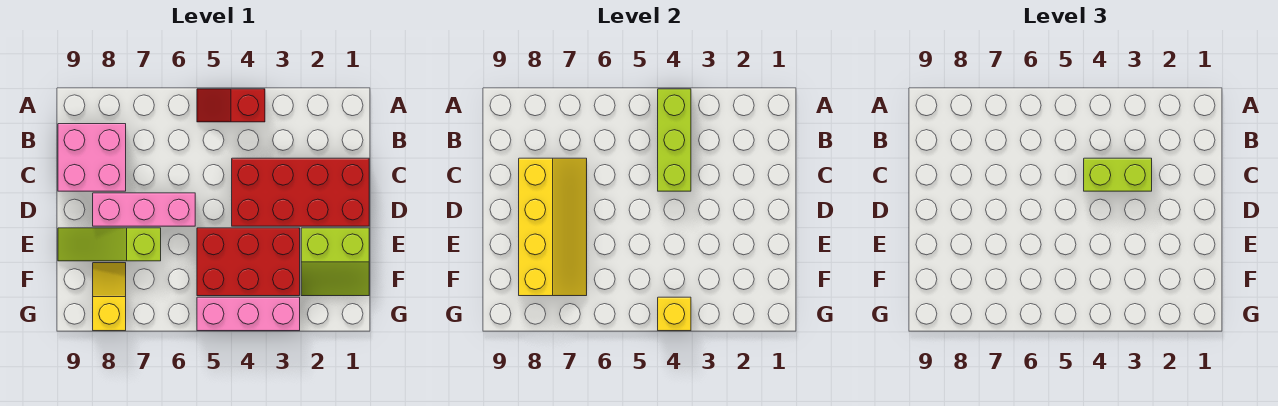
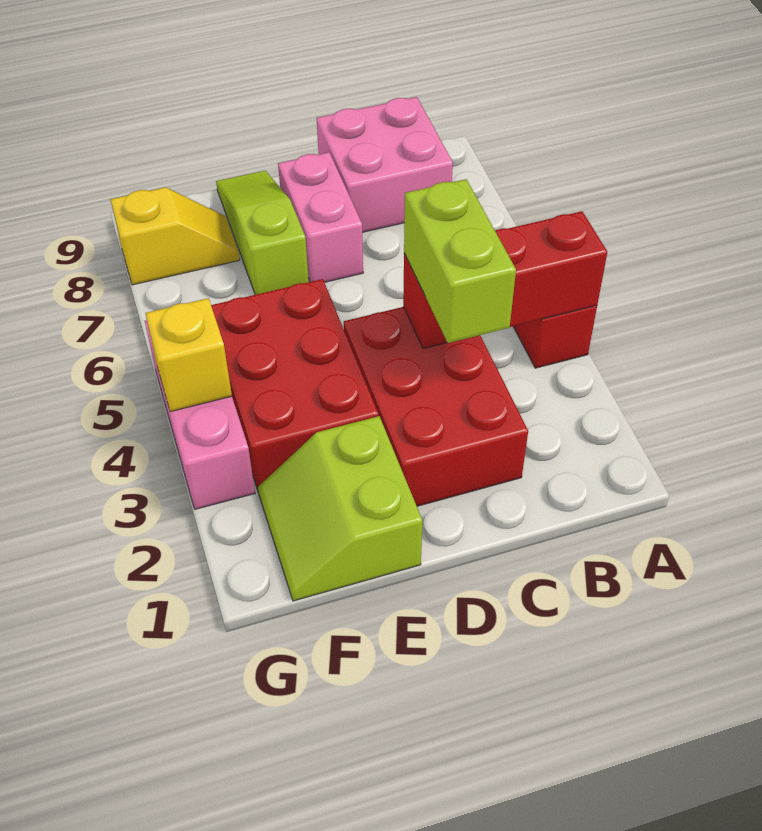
lime brick A4:C4 level 2 -> red brick A4:C4 level 2
red brick C1:D4 level 1 -> red brick C2:D4 level 1
yellow slope C7:F8 level 2 top 8 -> none
pink brick D6:D8 level 1 -> pink brick D7:D8 level 1

